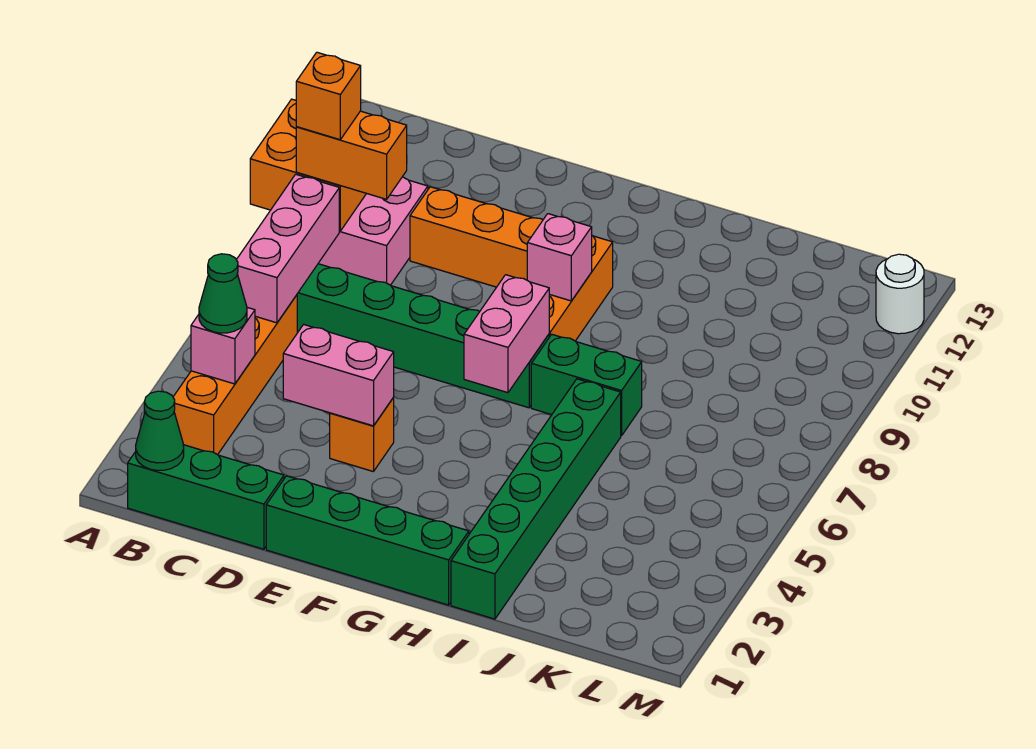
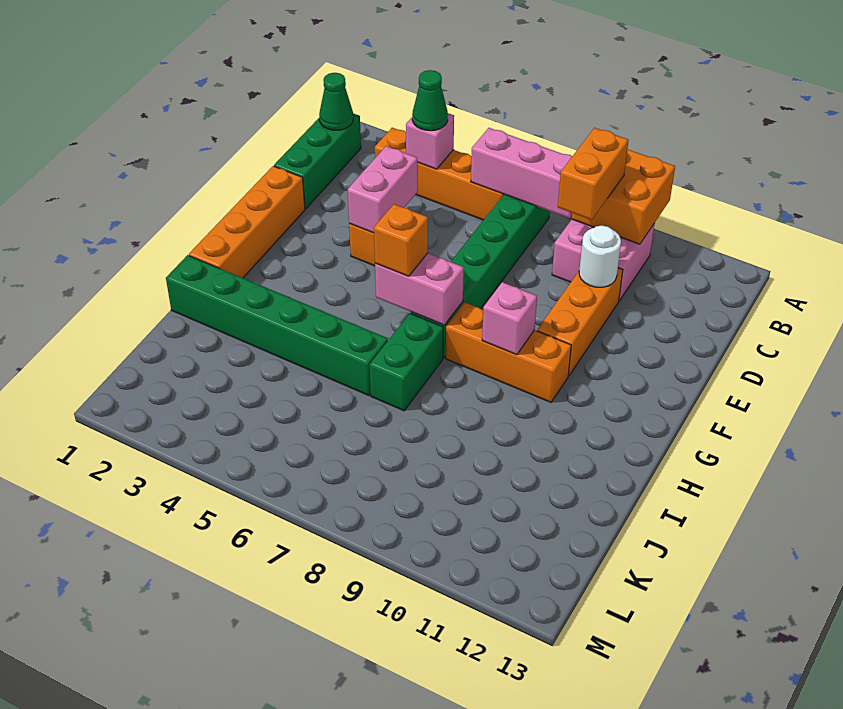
orange brick B9 level 4 -> orange brick G6 level 3
green brick E1:H1 level 1 -> orange brick E1:H1 level 1
white round brick M12 level 1 -> white round brick D10 level 2

